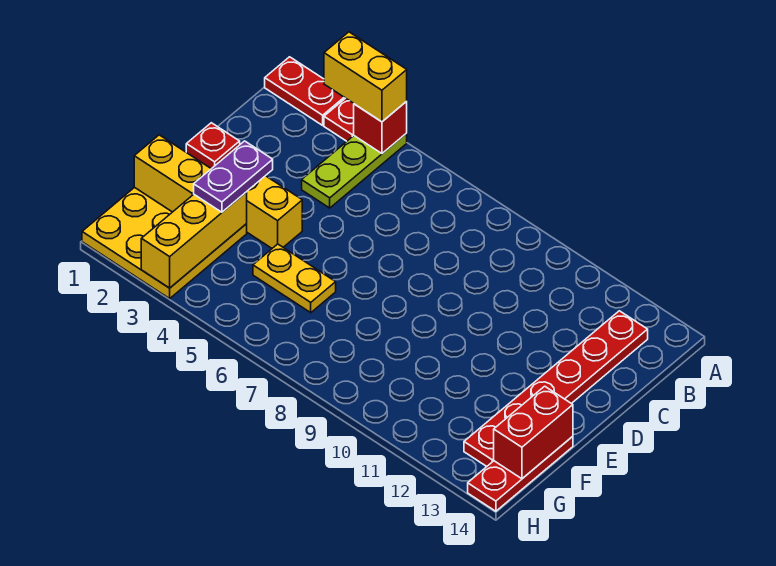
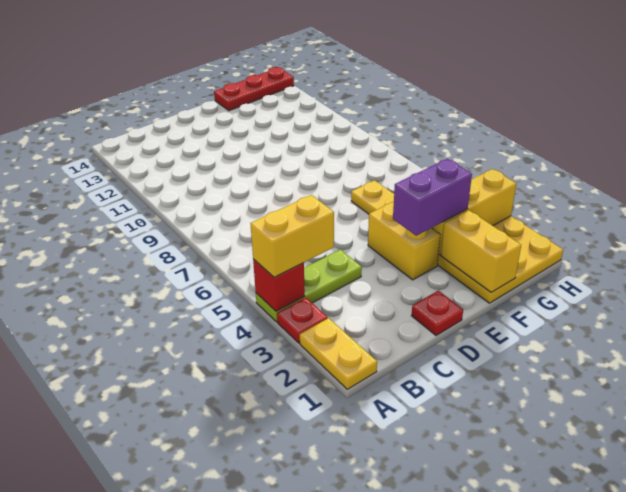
red plate A1:A2 level 1 -> yellow plate A1:A2 level 1
yellow brick A3:A4 level 3 -> yellow brick A4:B4 level 3
red plate B13:G13 level 1 -> none
purple plate E3:F3 level 3 -> purple brick E3:F3 level 3
red brick F14:G14 level 2 -> none

